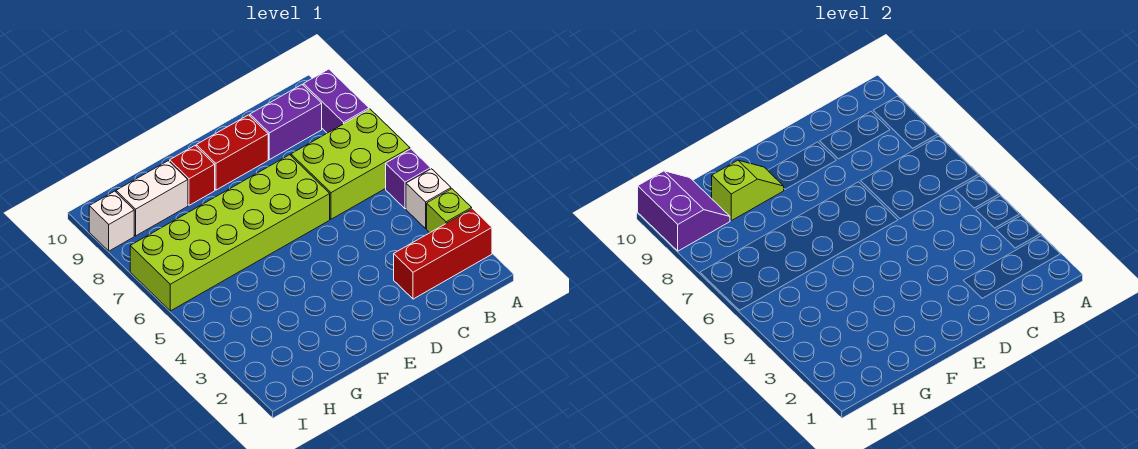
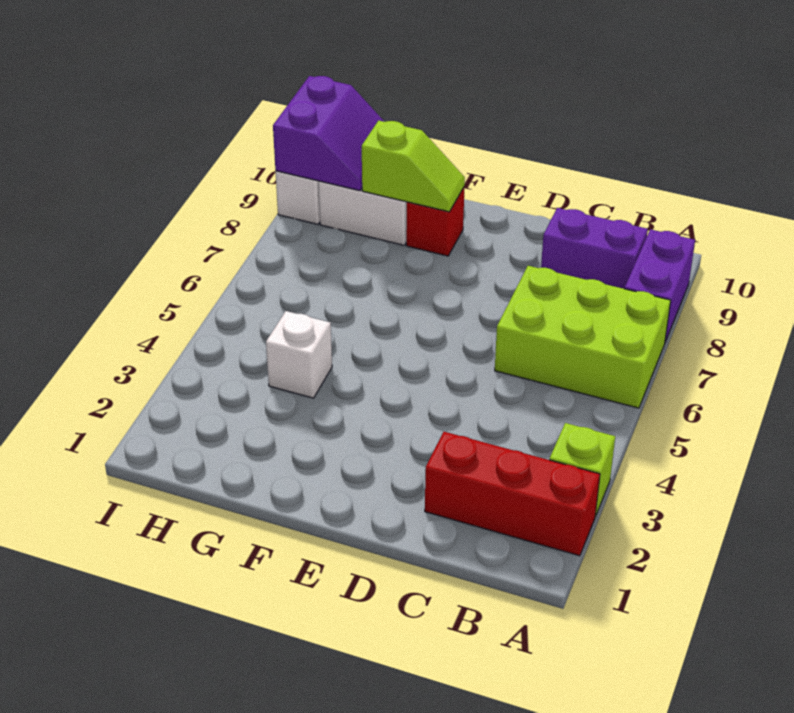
white brick A4 level 1 -> white brick G4 level 1
purple brick A5 level 1 -> none
lime brick D6:I7 level 1 -> none
red brick D9:E9 level 1 -> none

